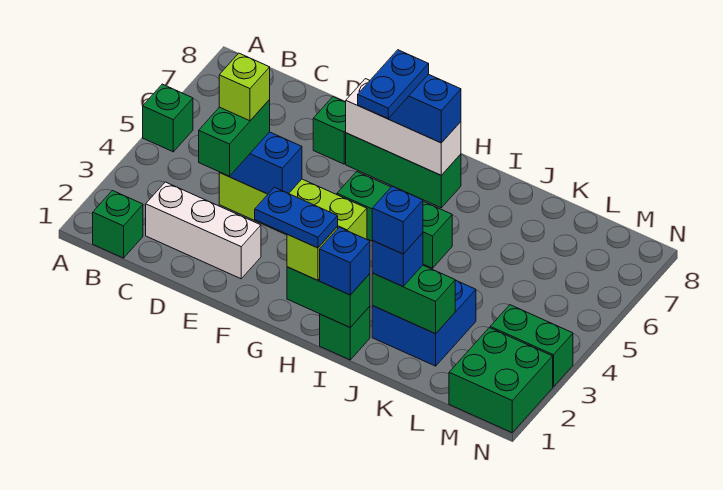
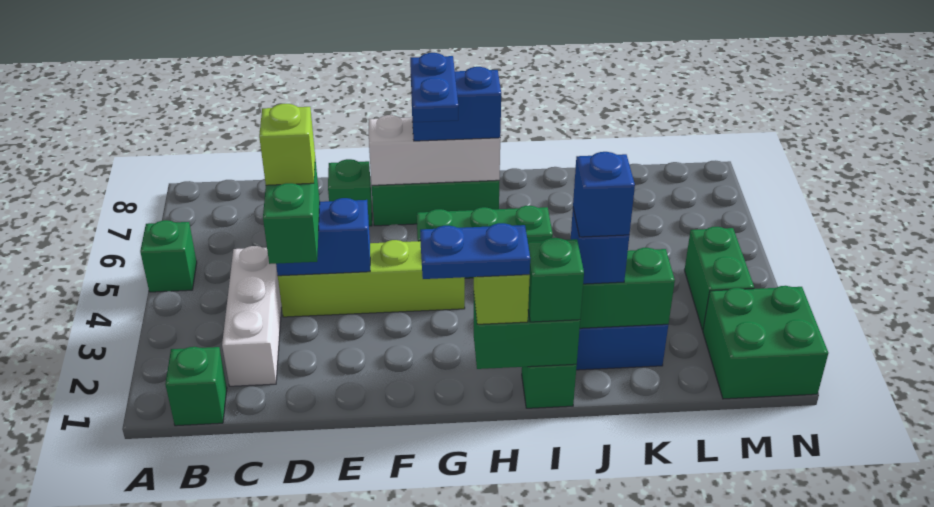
white brick C2:E2 level 1 -> white brick C2:C4 level 1
blue brick I1 level 3 -> green brick I1 level 3
green brick M3:N3 level 1 -> green brick M3:M4 level 1

